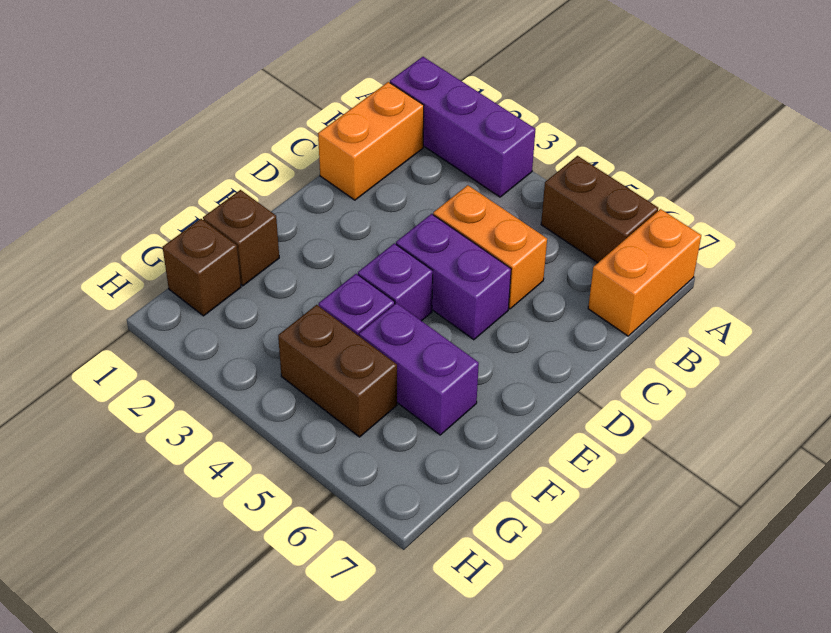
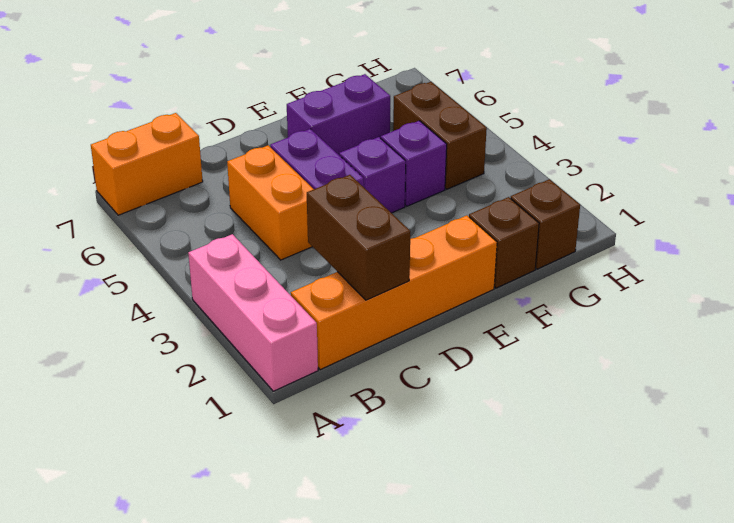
purple brick A1:A3 level 1 -> pink brick A1:A3 level 1
brown brick A5:A6 level 1 -> brown brick C1:C2 level 2
orange brick B1:C1 level 1 -> orange brick B1:E1 level 1
purple brick F5:F6 level 1 -> purple brick E6:F6 level 1

